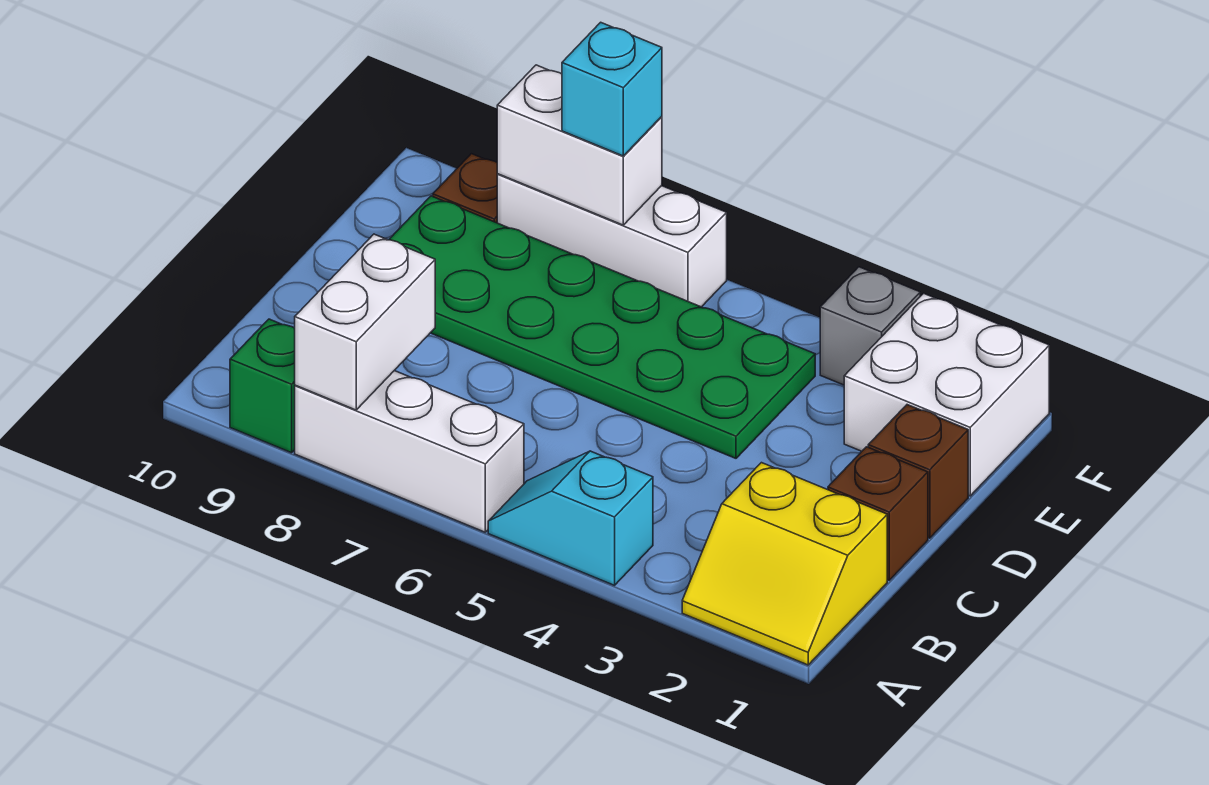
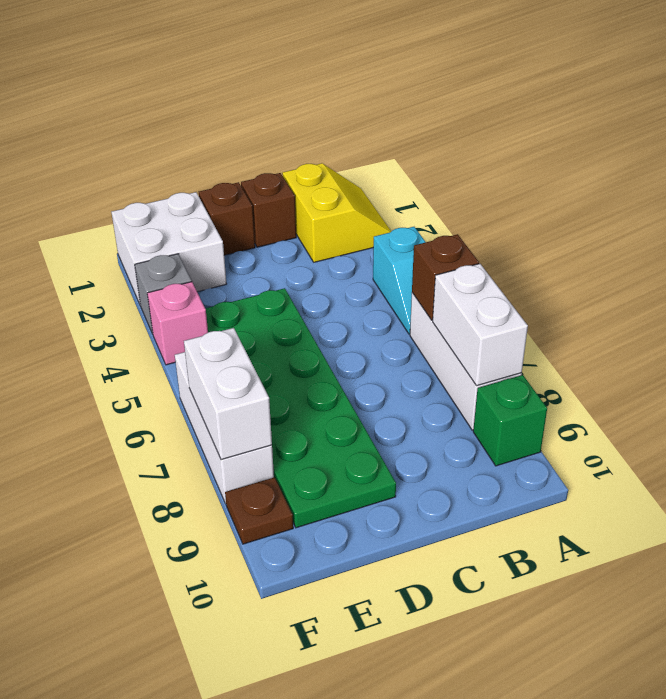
none -> brown brick A6 level 2
white brick A8:B8 level 2 -> white brick A7:A8 level 2
none -> pink brick F4 level 1
cyan brick F7 level 3 -> none

